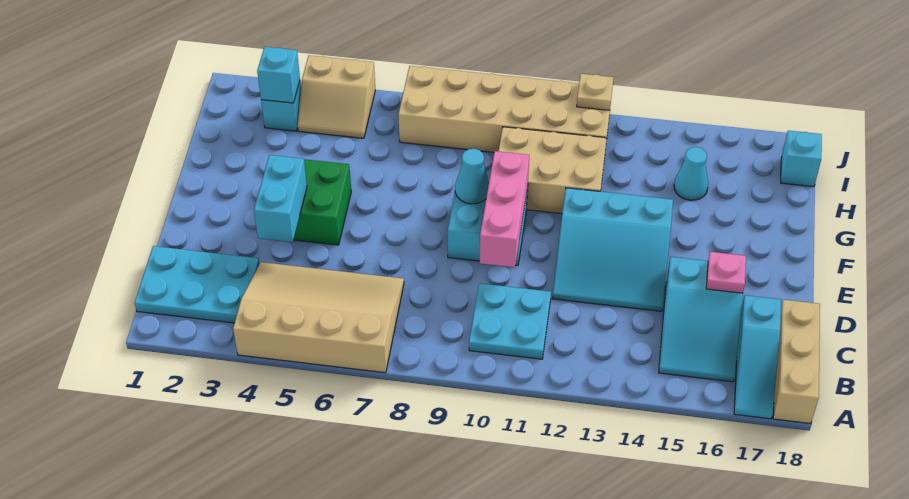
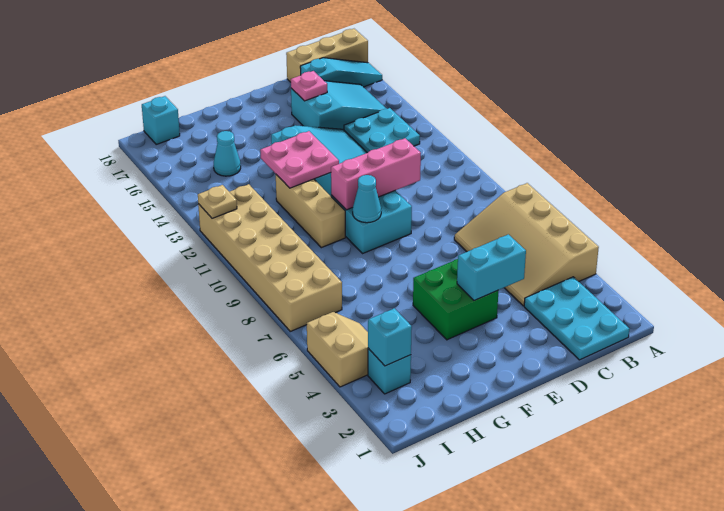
cyan plate B10:C11 level 1 -> cyan plate B13:C14 level 1
none -> pink plate F12:G13 level 2
tan brick G10:H12 level 1 -> tan brick G10:G12 level 1

